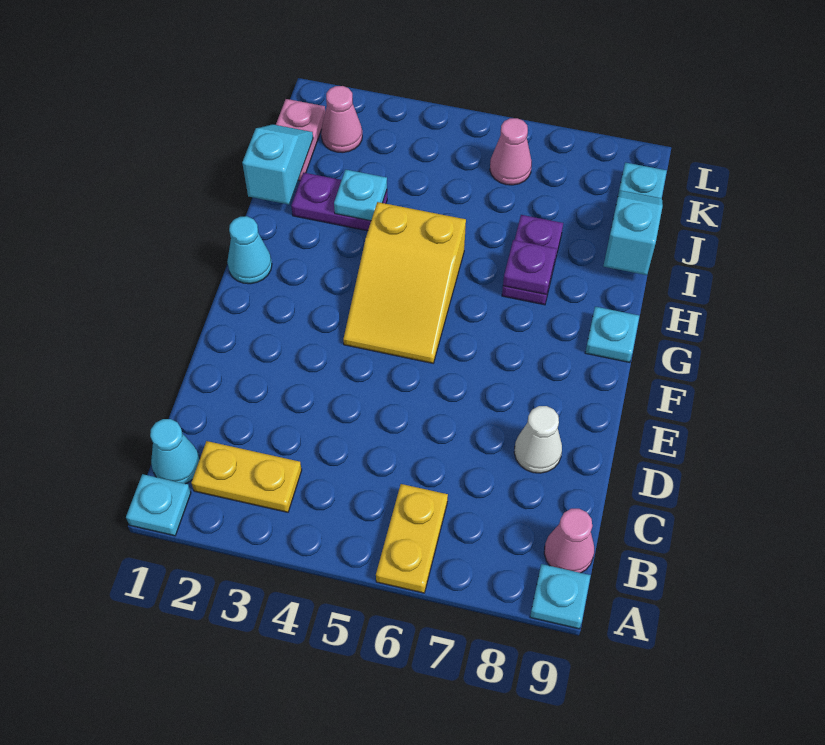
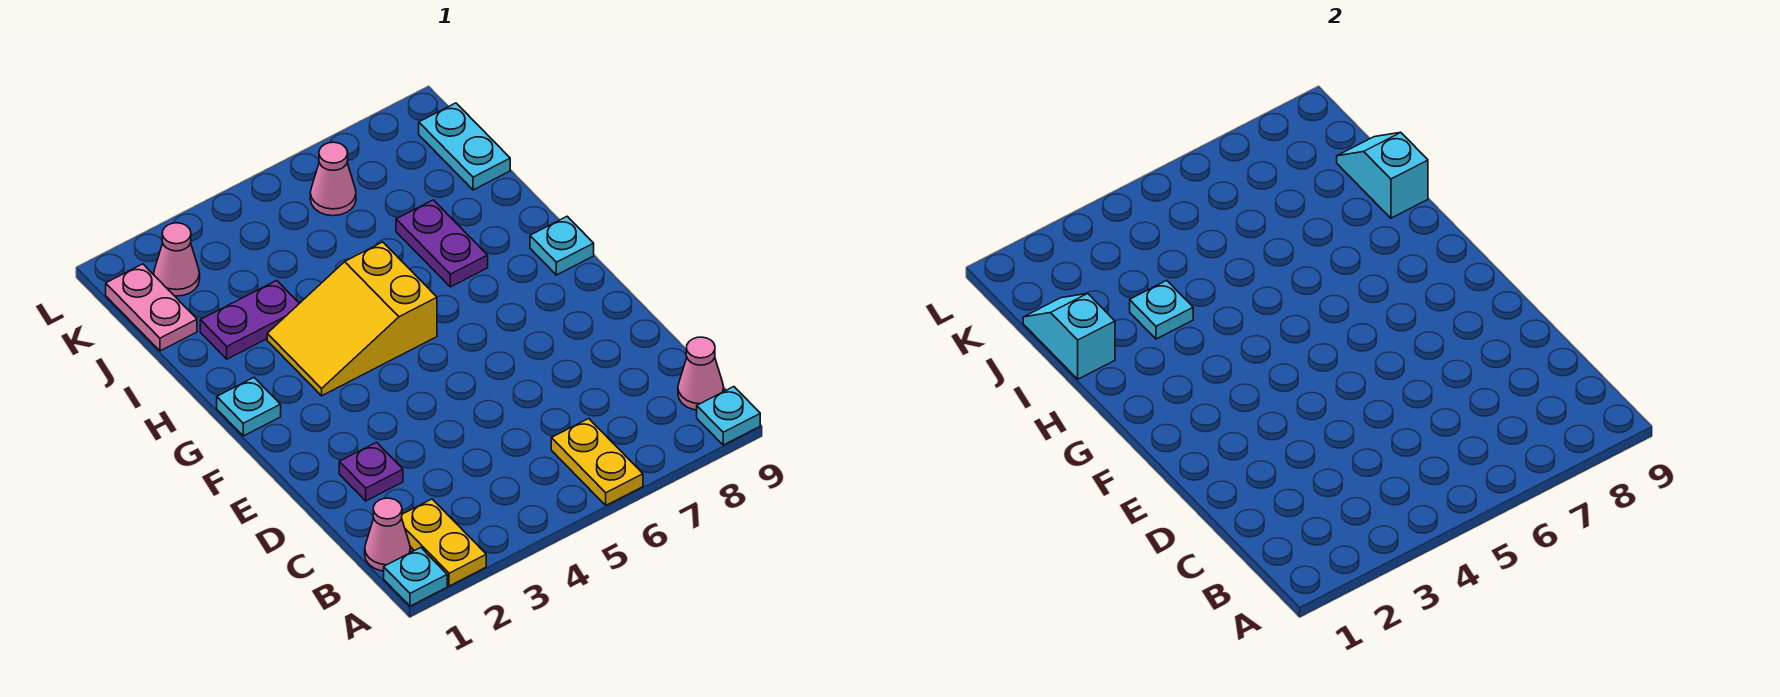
cyan cone B1 level 1 -> pink cone B1 level 1
yellow plate B2:B3 level 1 -> yellow plate A2:B2 level 1
white cone D8 level 1 -> none
yellow slope F4:H5 level 1 top H -> yellow slope G3:H5 level 1 top 5
cyan cone G1 level 1 -> cyan plate G1 level 1
purple plate H7 level 2 -> purple plate D2 level 1

